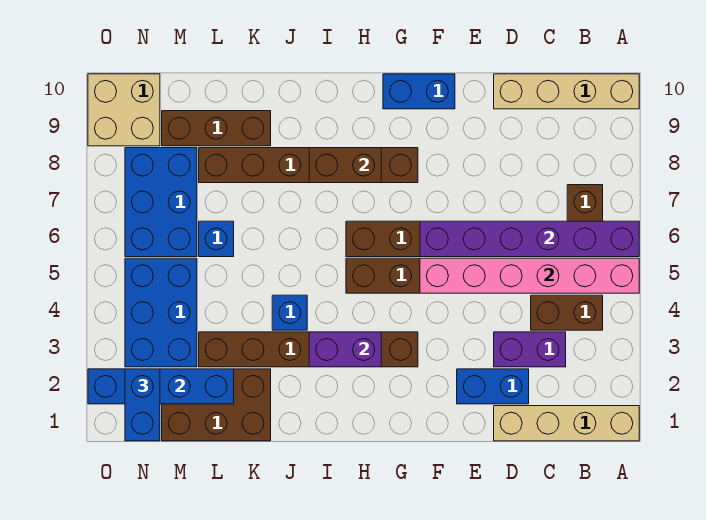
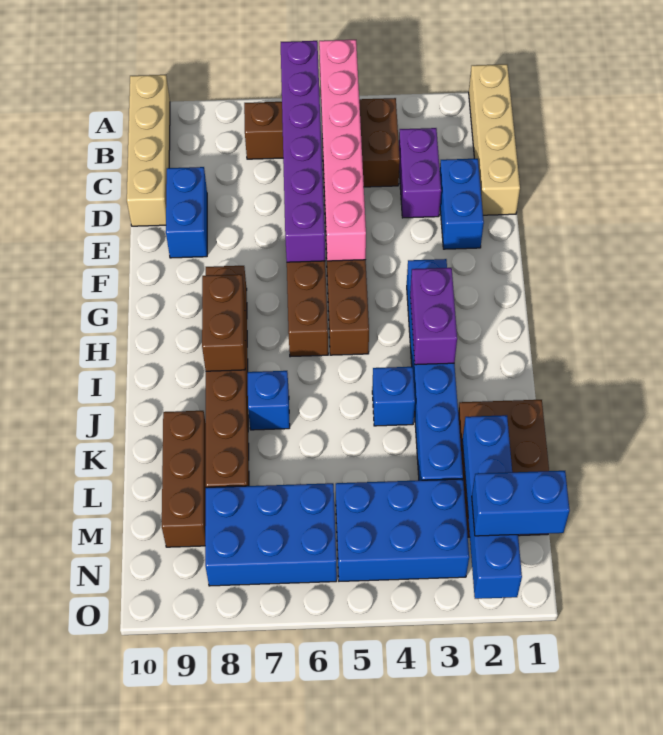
blue brick F10:G10 level 1 -> blue brick D9:E9 level 1
brown brick G3:L3 level 1 -> blue brick G3:L3 level 1
blue brick L6 level 1 -> blue brick J7 level 1
tan brick N9:O10 level 1 -> none

